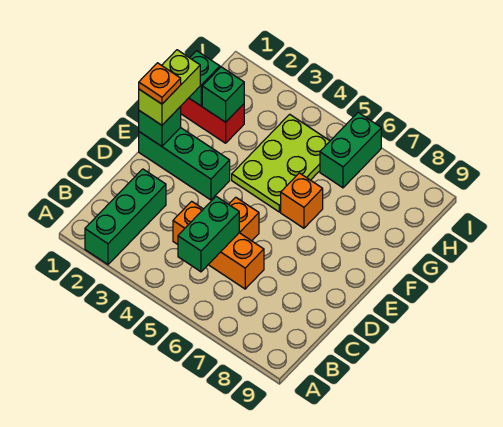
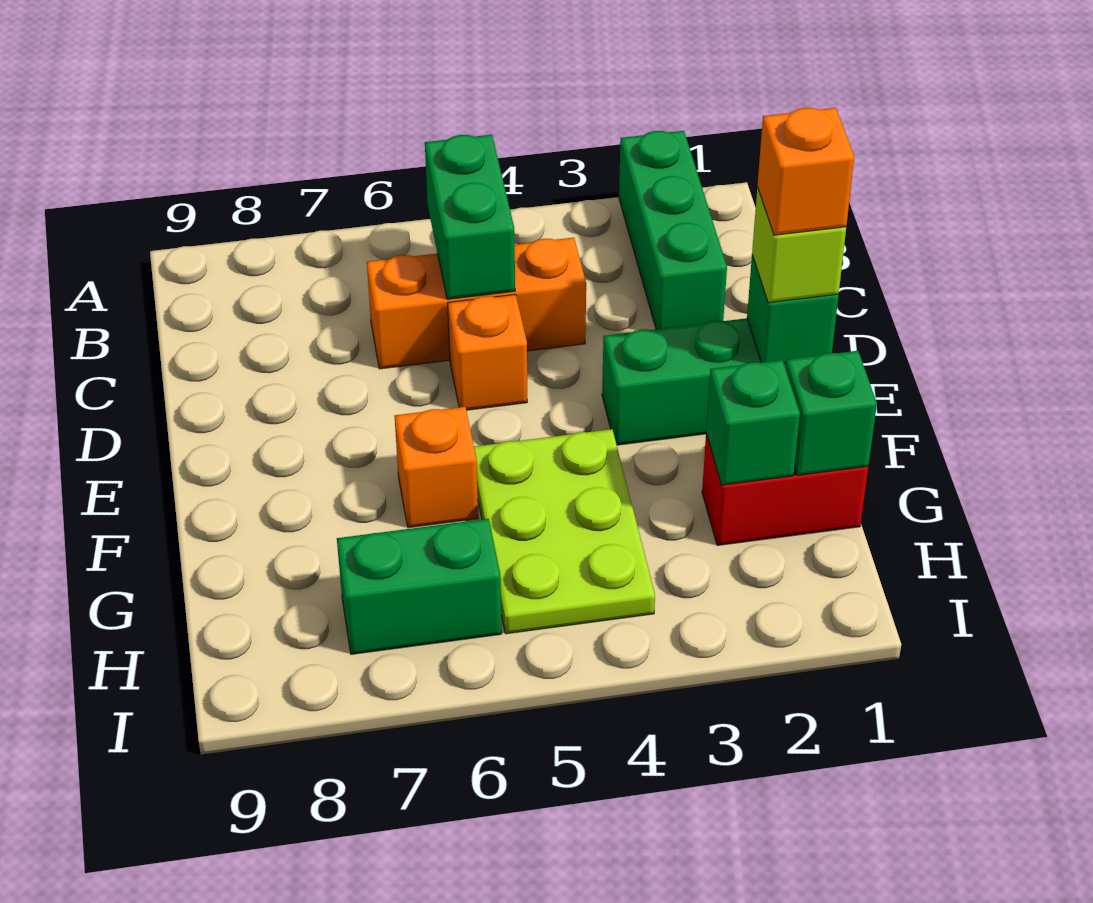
lime brick E1:F1 level 3 -> lime brick E1 level 3
orange plate E1 level 4 -> orange brick E1 level 4
green brick H6:I6 level 1 -> green brick H6:H7 level 1

